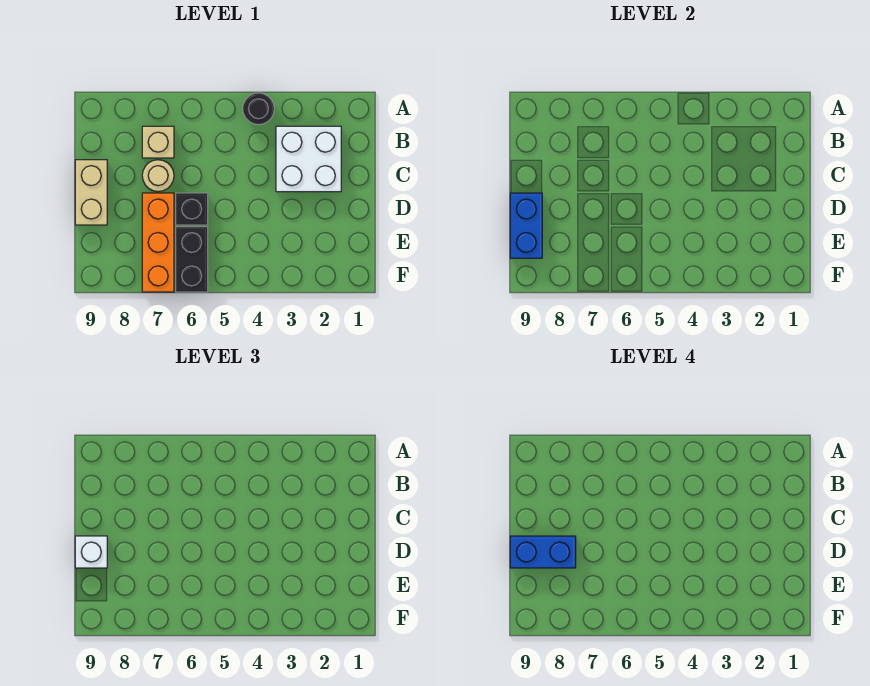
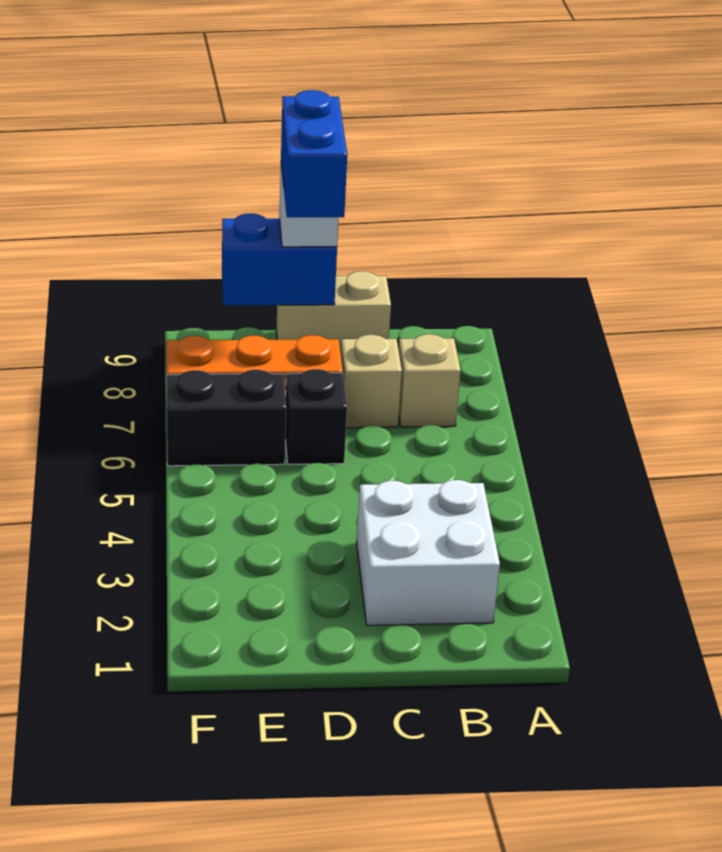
black round brick A4 level 1 -> none
tan round brick C7 level 1 -> tan brick C7 level 1

